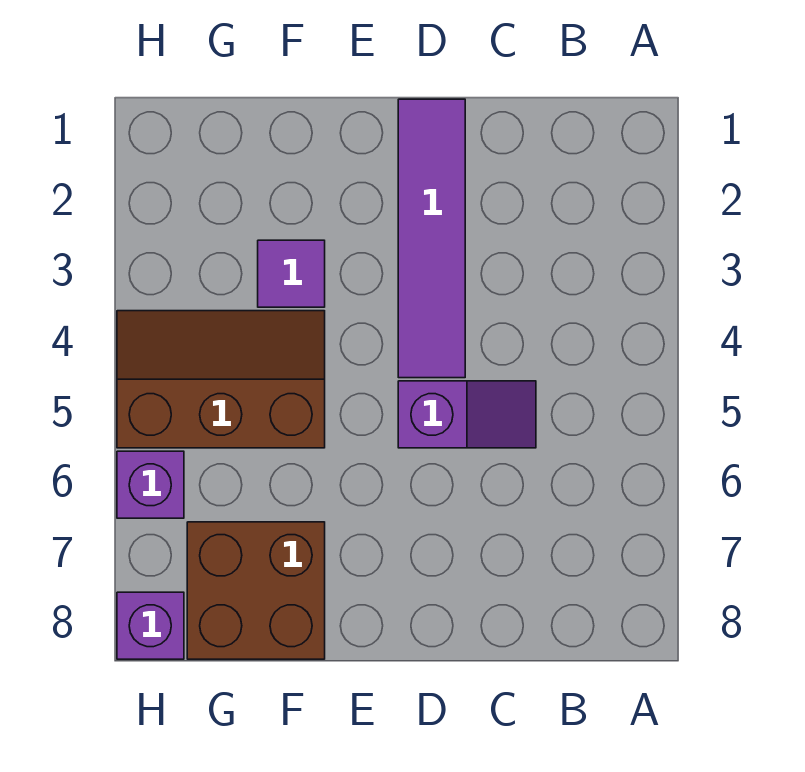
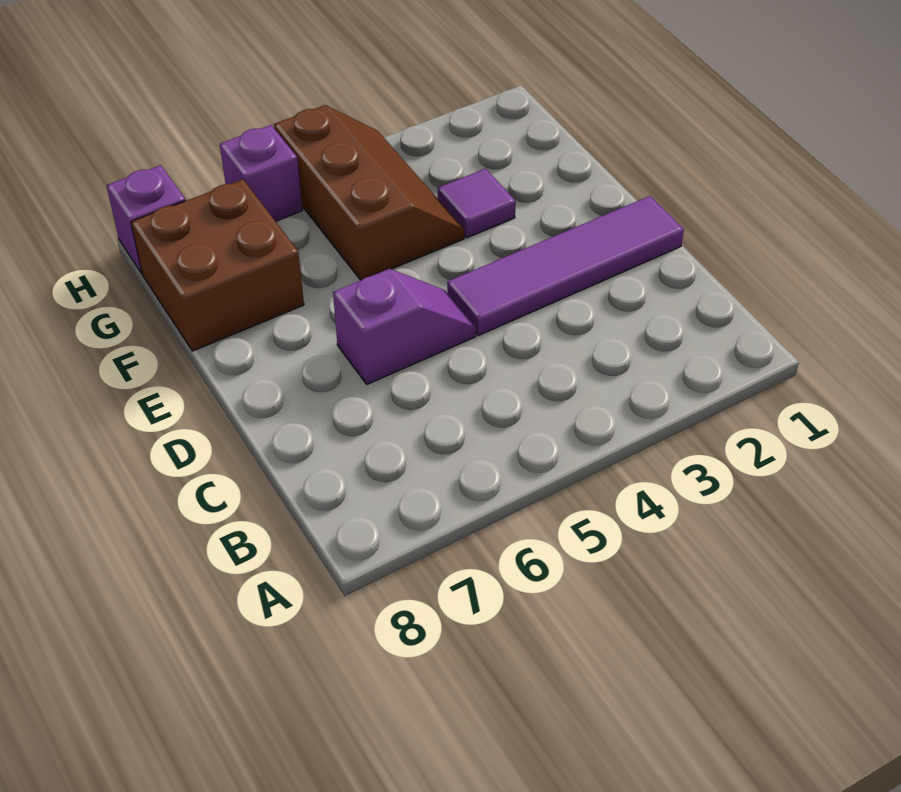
purple slope C5:D5 level 1 top D -> purple slope D5:D6 level 1 top 6

